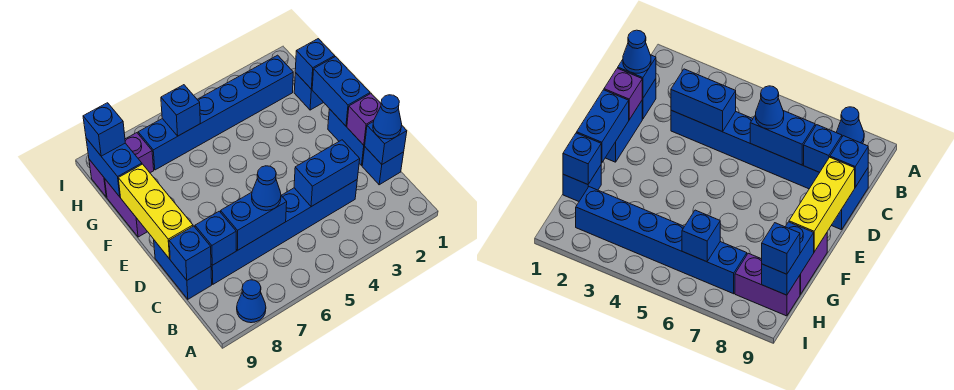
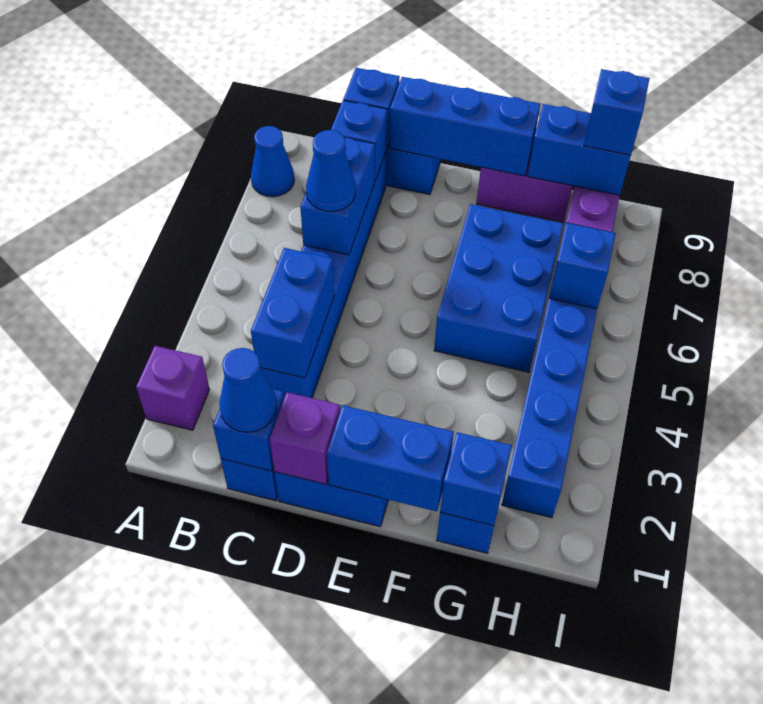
none -> purple brick A2 level 1
yellow brick D9:F9 level 2 -> blue brick D9:F9 level 2
none -> blue brick F5:G7 level 1

